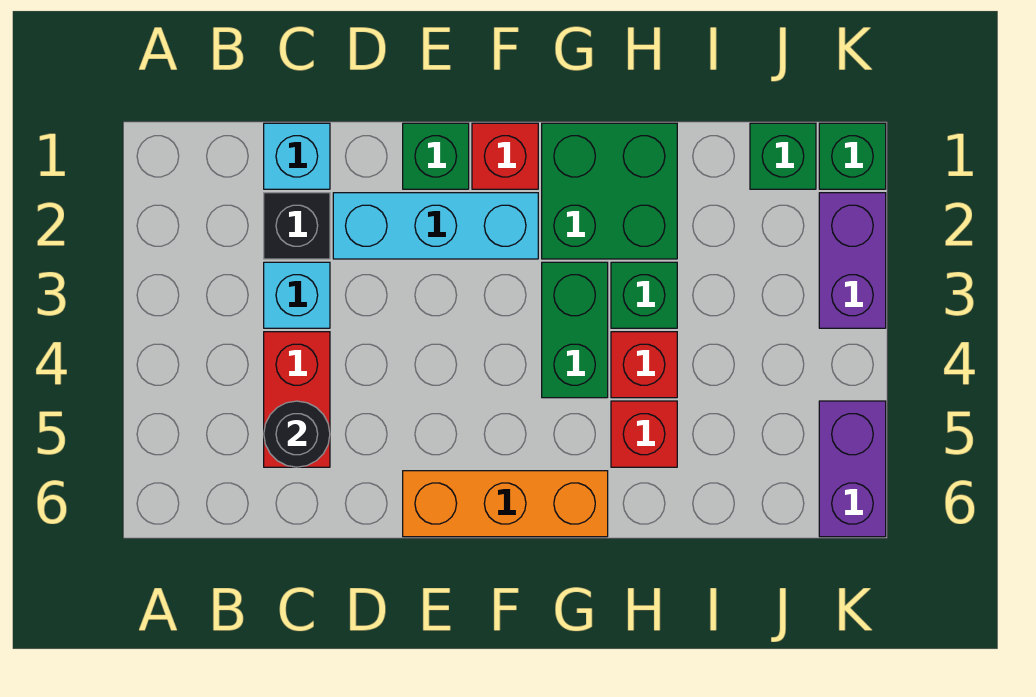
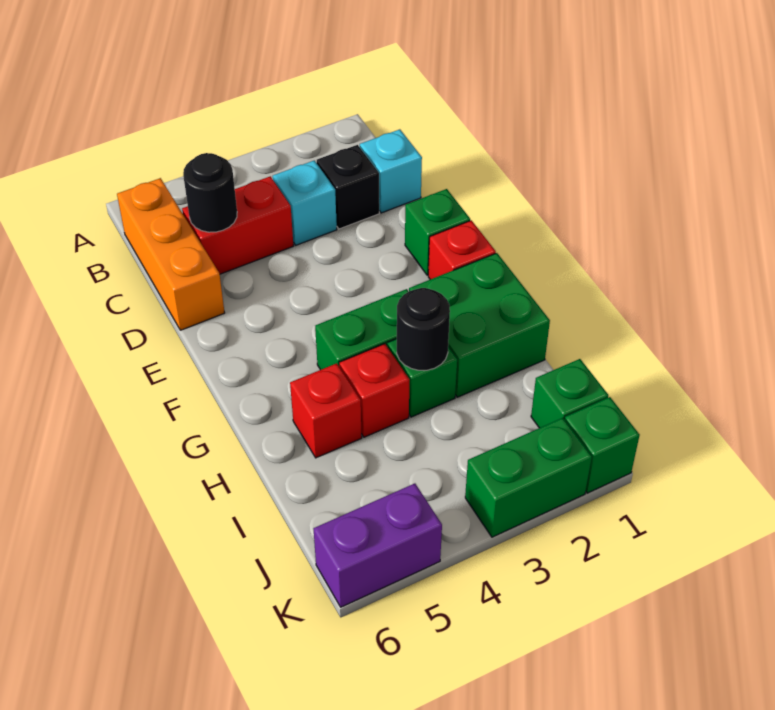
cyan brick D2:F2 level 1 -> none
orange brick E6:G6 level 1 -> orange brick B6:D6 level 1
none -> black round brick H3 level 2
purple brick K2:K3 level 1 -> green brick K2:K3 level 1

